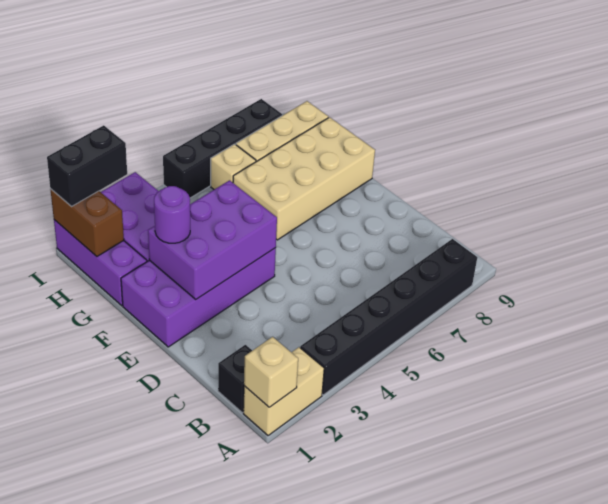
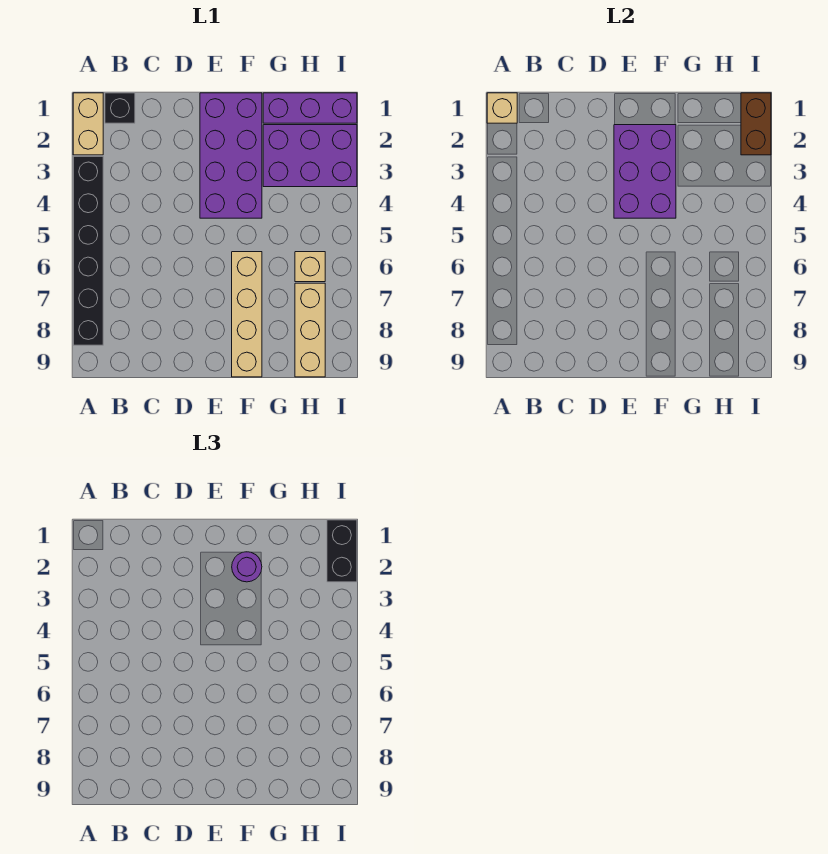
tan brick F6:G9 level 1 -> tan brick F6:F9 level 1
brown brick H1:I1 level 2 -> brown brick I1:I2 level 2
black brick I5:I8 level 1 -> none

